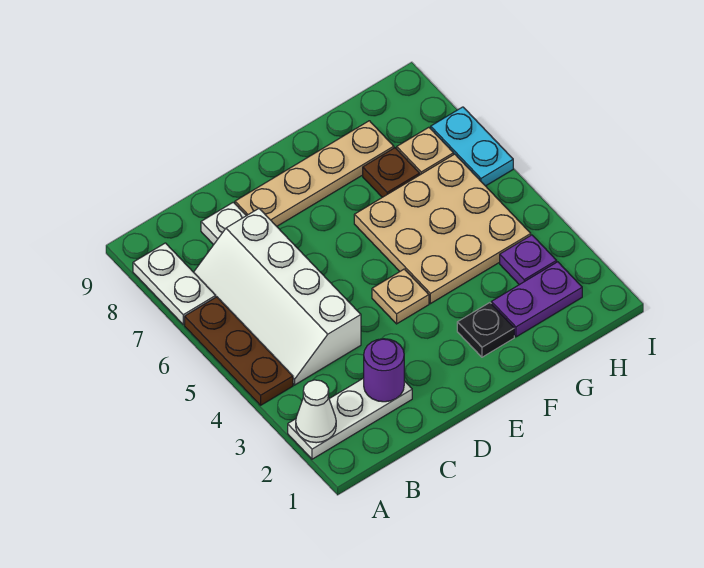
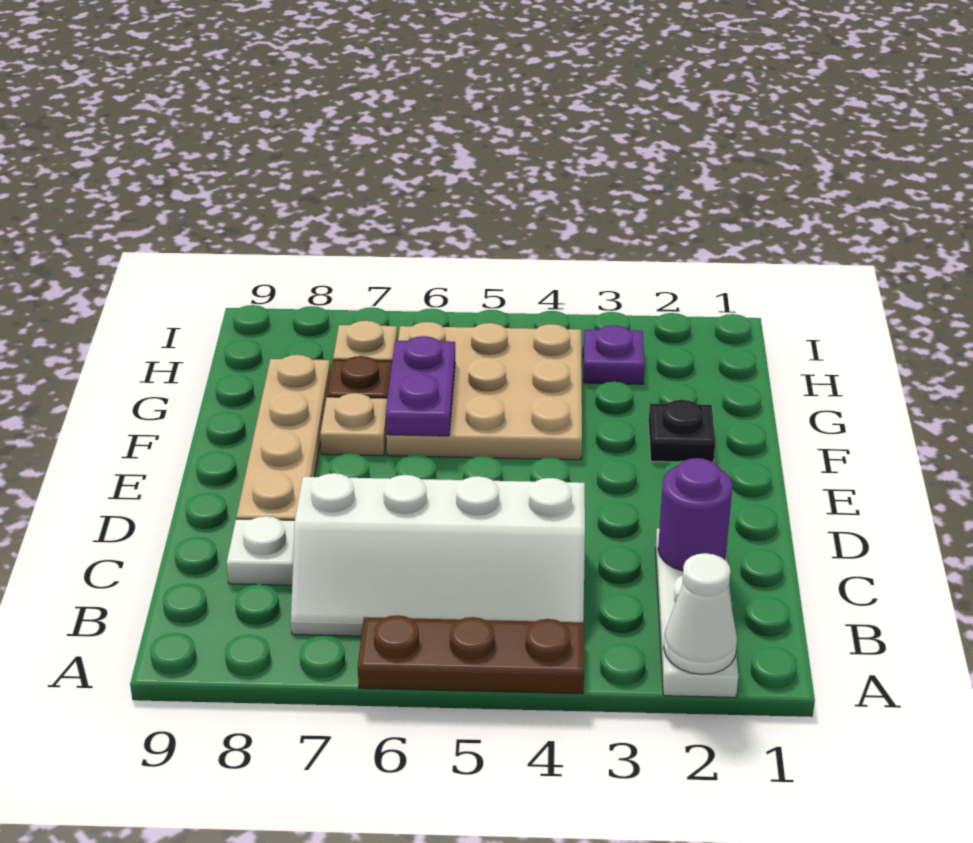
white plate A7:A8 level 1 -> none
tan plate E4 level 1 -> tan plate F7 level 1
purple plate G2:H2 level 1 -> purple plate F6:G6 level 2
cyan plate I6:I7 level 1 -> none

